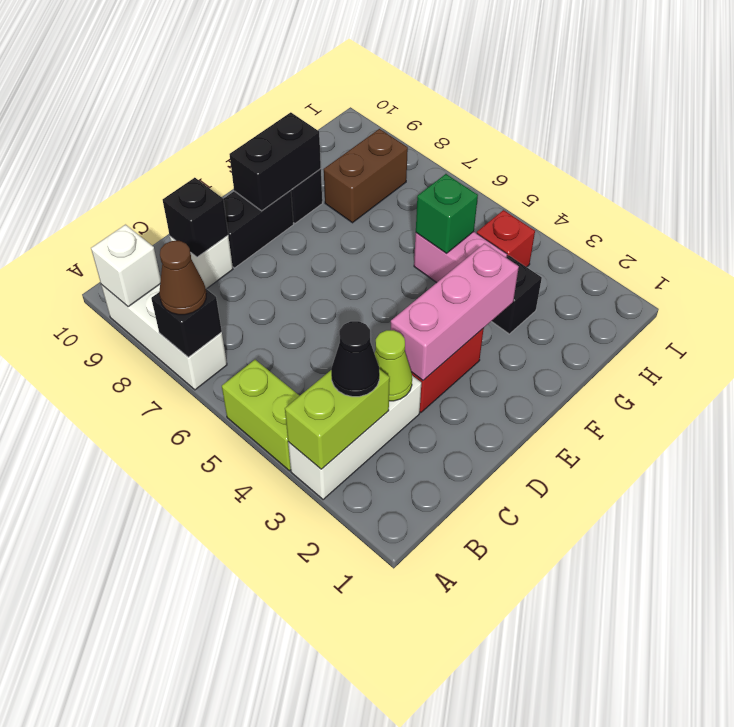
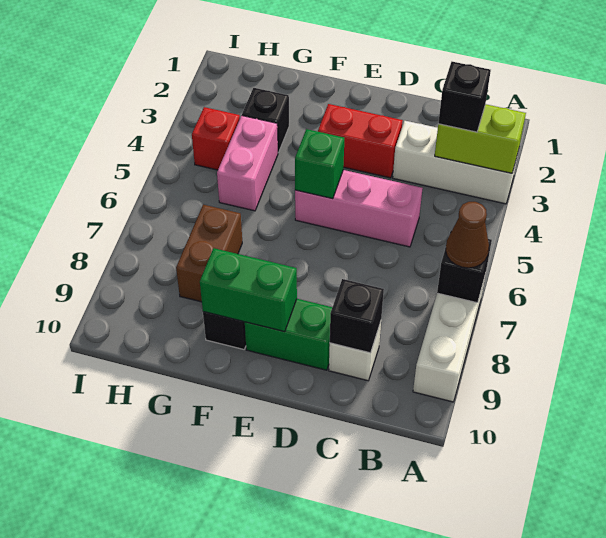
lime brick A4:A5 level 1 -> none
white brick A9 level 2 -> none
black cone B3 level 3 -> black brick B3 level 3
lime cone C3 level 2 -> none
pink brick D3:F3 level 2 -> pink brick C5:E5 level 1
black brick D9:E9 level 1 -> green brick D9:E9 level 1
black brick E9:F9 level 2 -> green brick E9:F9 level 2
green brick G5 level 2 -> green brick E5 level 2
brown brick G8:H8 level 1 -> brown brick G7:G8 level 1

